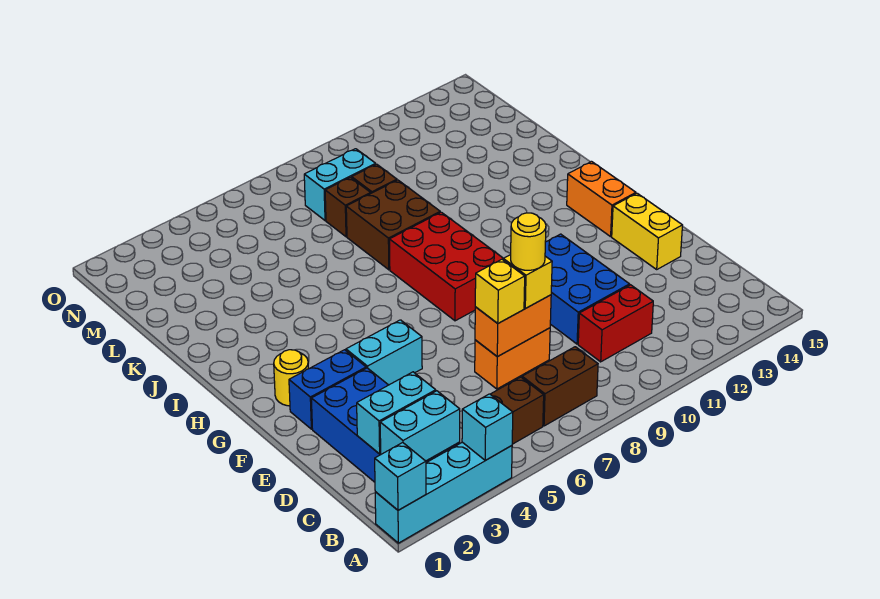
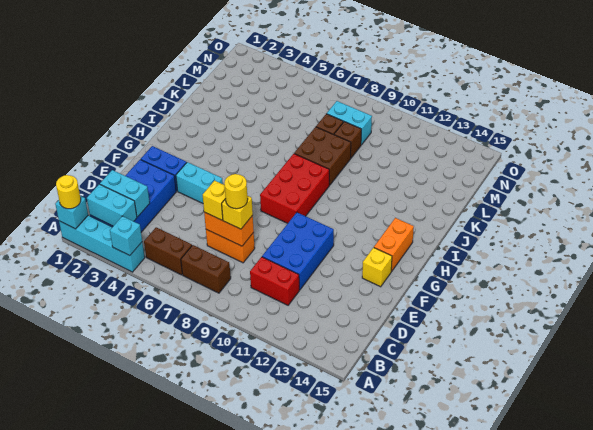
yellow brick E14:F14 level 1 -> yellow brick F14 level 1
yellow round brick G2 level 1 -> yellow round brick A1 level 3

